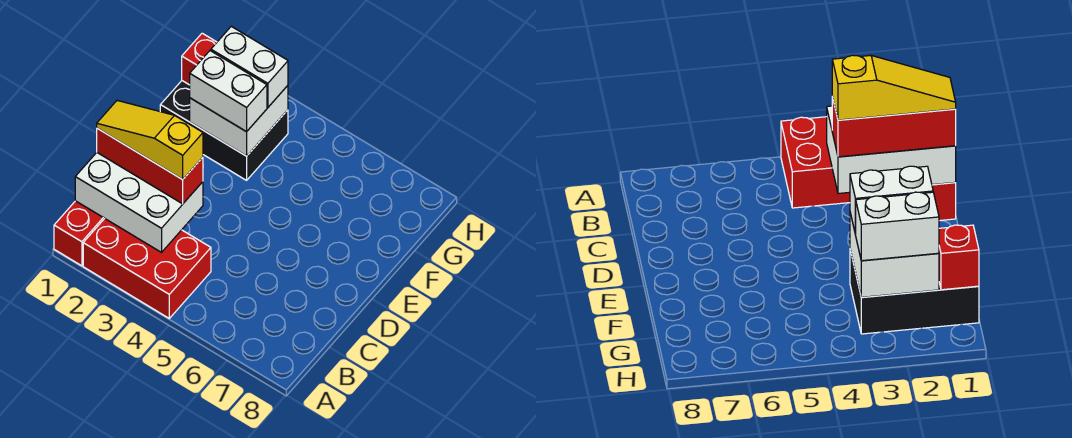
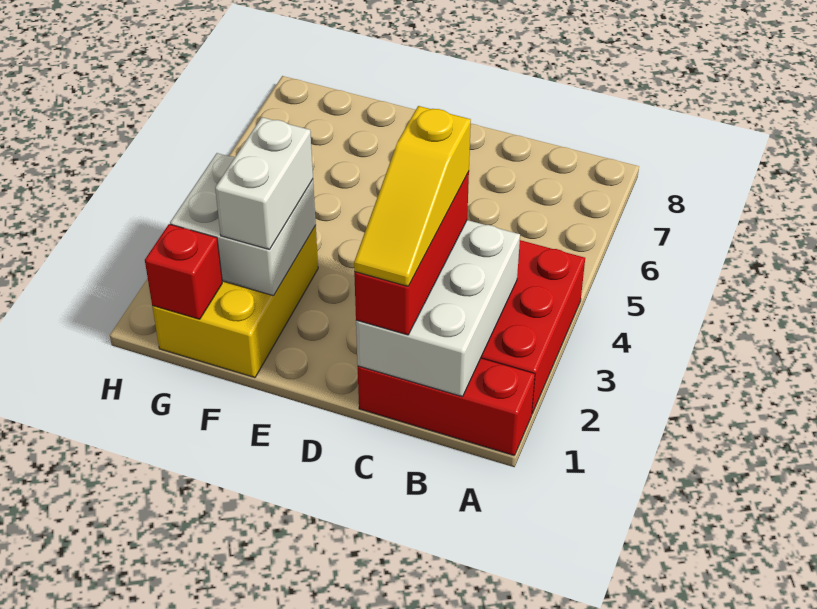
black brick F1:G3 level 1 -> yellow brick F1:G3 level 1
white brick G2:G3 level 3 -> none

